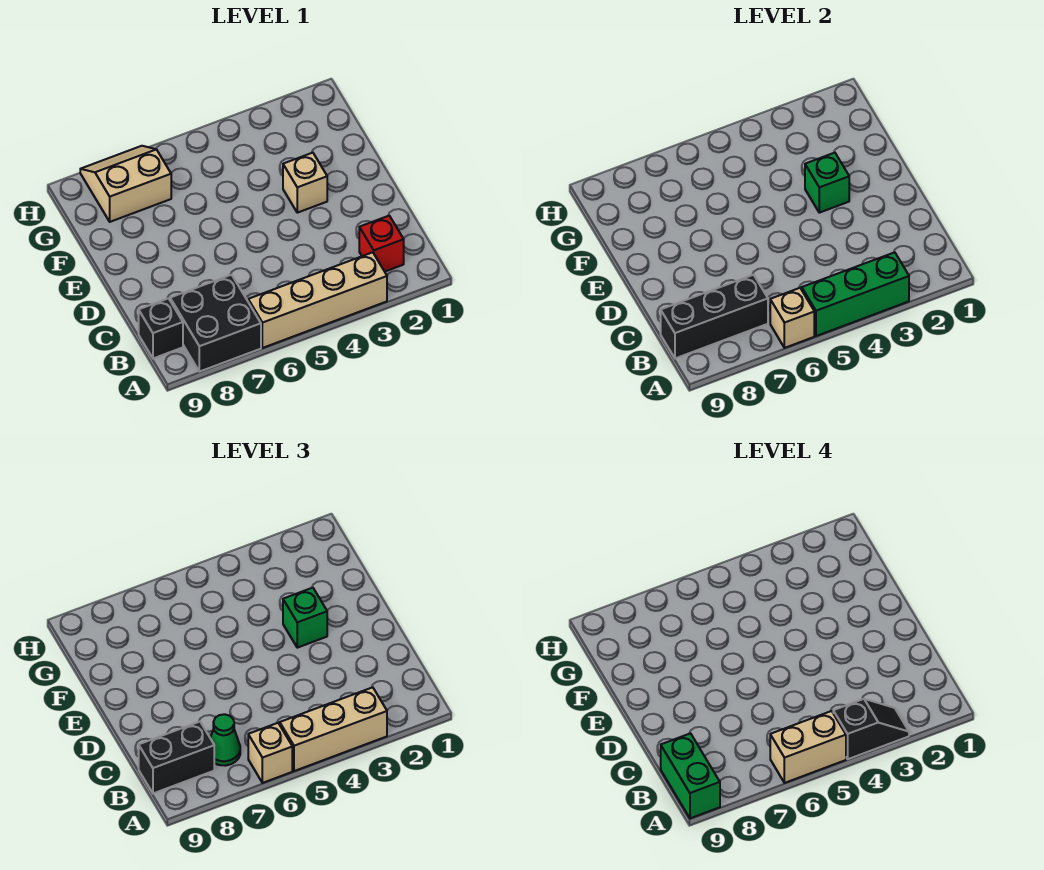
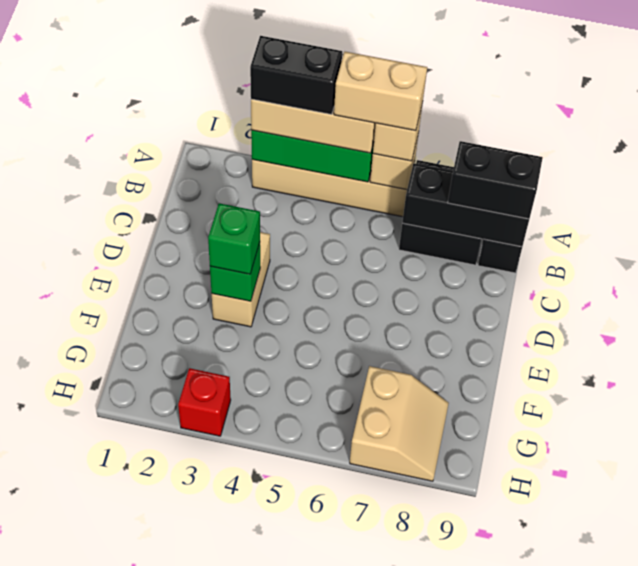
black slope A3:A4 level 4 top 4 -> black brick A3:A4 level 4
green brick A9:B9 level 4 -> none
red brick B2 level 1 -> red brick H3 level 1
green cone B7 level 3 -> none
tan brick E3 level 1 -> tan brick D3:E3 level 1
tan slope G7:H8 level 1 top G -> tan slope G7:H8 level 1 top 7

